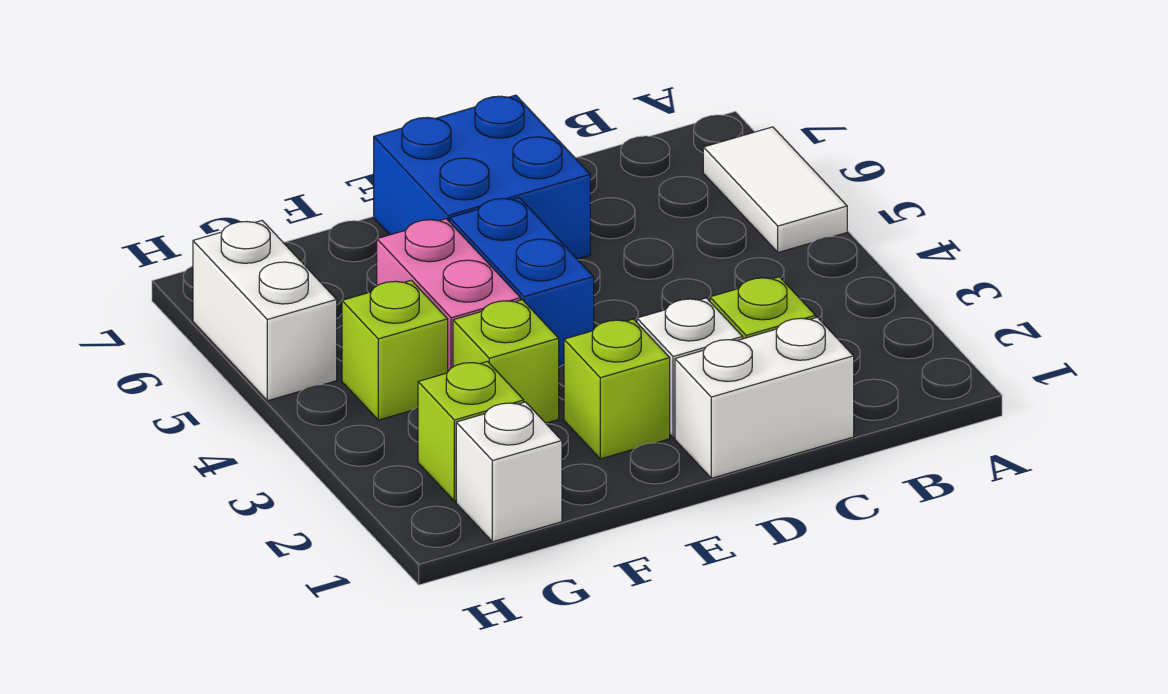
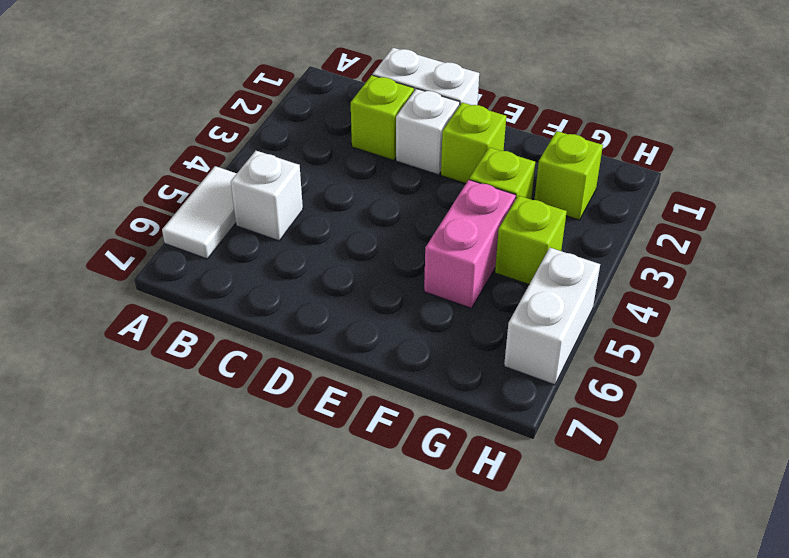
blue brick D6:E7 level 1 -> none
blue brick E4:E5 level 1 -> none
white brick G1 level 1 -> white brick B5 level 1

